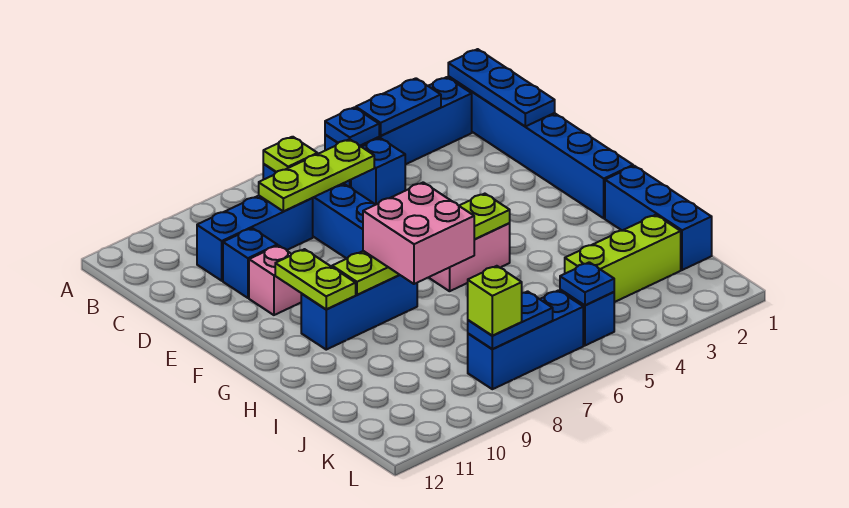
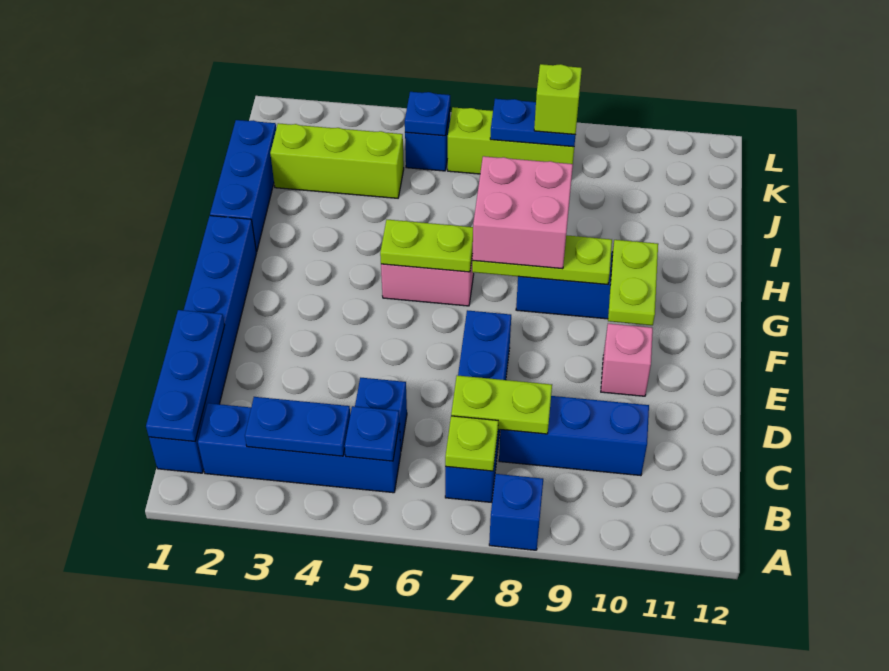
lime plate C6:C8 level 2 -> lime plate C7:C8 level 2
blue brick D10 level 1 -> blue brick A8 level 1
blue brick K6:K8 level 1 -> lime brick K6:K8 level 1

